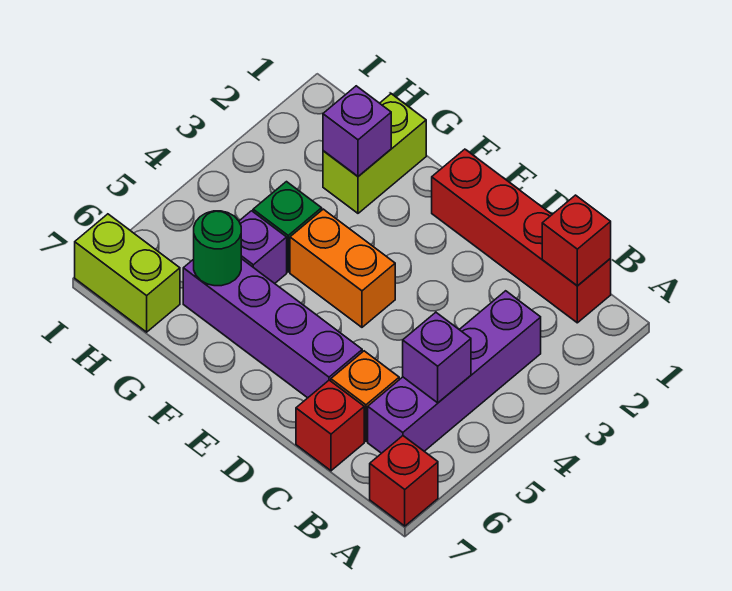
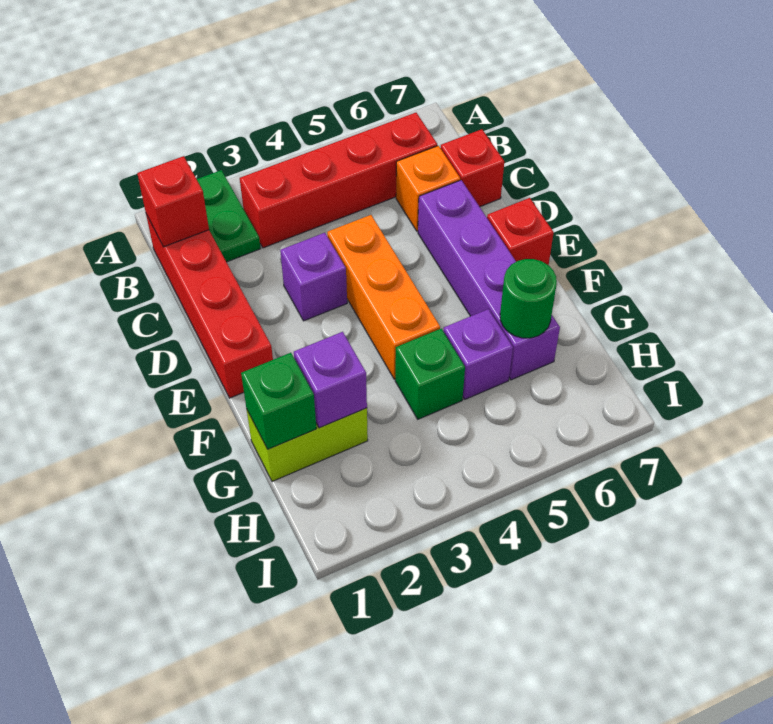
none -> green plate A2:B2 level 1
red brick A7 level 1 -> red brick E7 level 1
purple brick B3:B6 level 1 -> red brick B3:B6 level 1
purple brick B5 level 2 -> purple brick D3 level 1
orange brick E4:F4 level 1 -> orange brick D4:F4 level 1
none -> green brick G1 level 2
lime brick H7:I7 level 1 -> none

